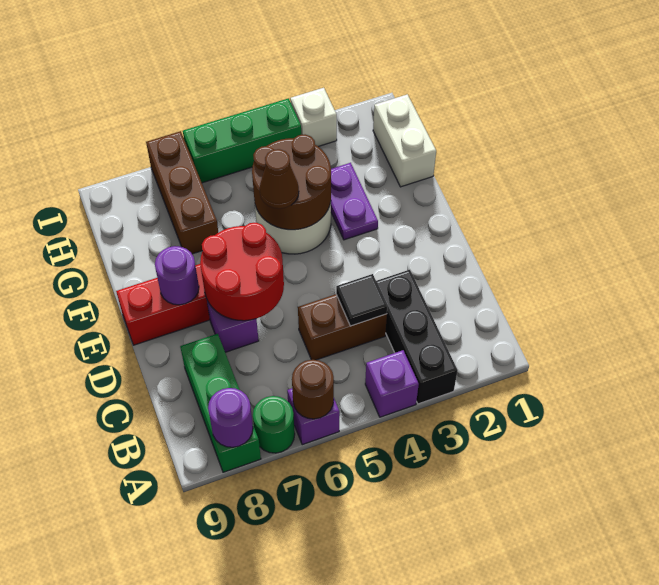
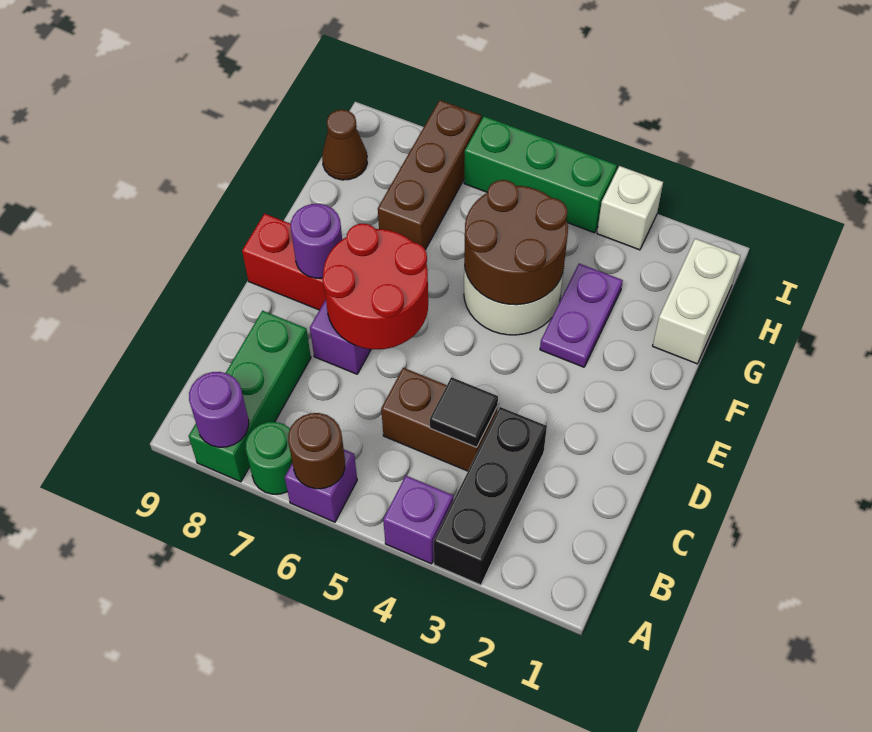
brown cone F5 level 3 -> brown cone H9 level 1

